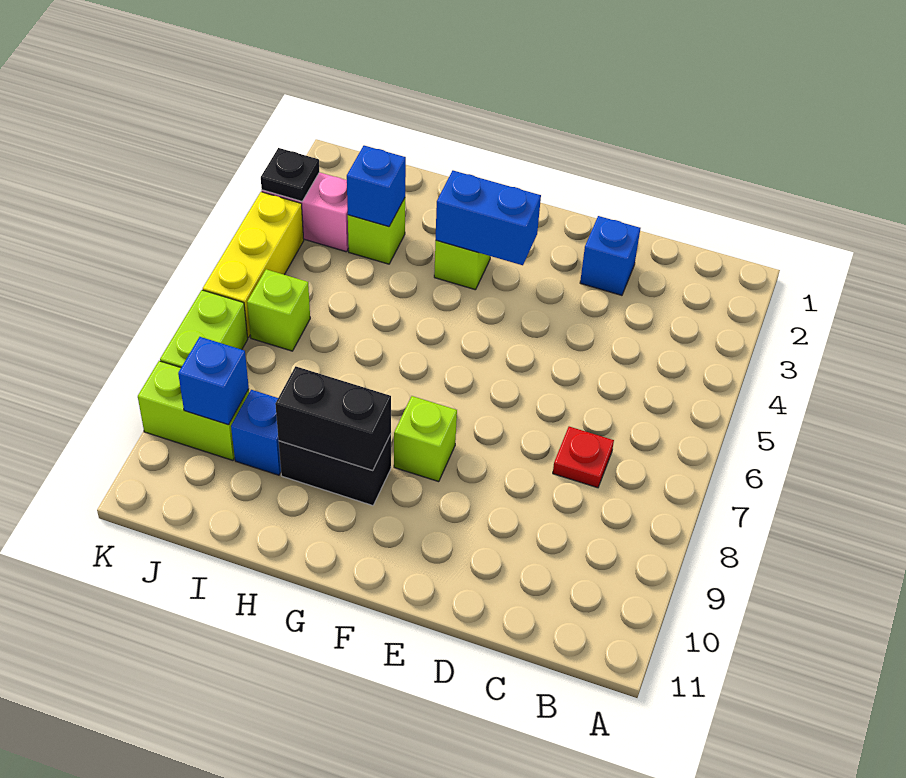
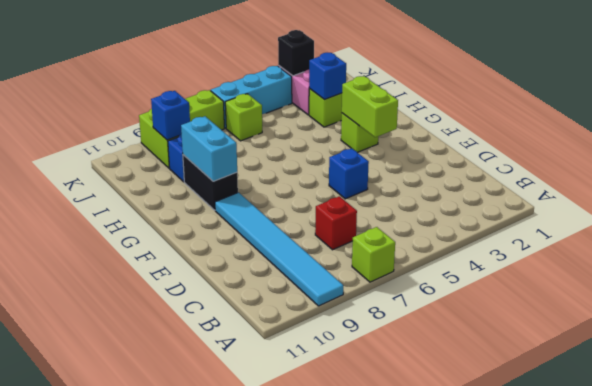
none -> cyan tile A9:F9 level 1
red plate C7 level 1 -> red brick C7 level 1
blue brick D2 level 1 -> blue brick E5 level 1
blue brick F3:G3 level 2 -> lime brick F3:G3 level 2
lime brick F8 level 1 -> lime brick A7 level 1
black brick G9:H9 level 2 -> cyan brick G9:H9 level 2
black plate K3 level 2 -> black brick K3 level 2
yellow brick K4:K6 level 1 -> cyan brick K4:K6 level 1

